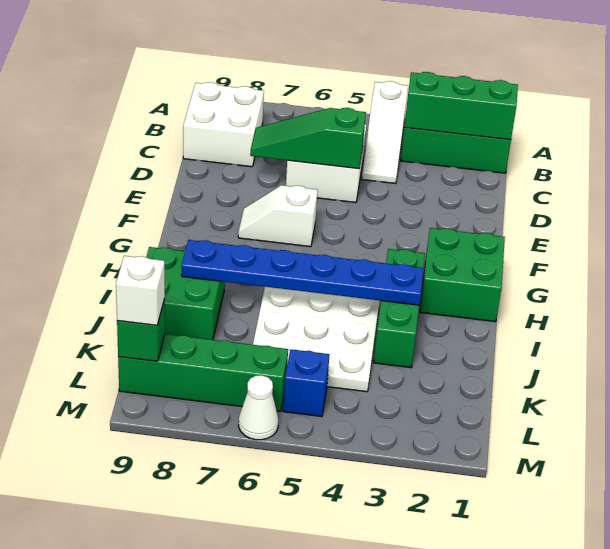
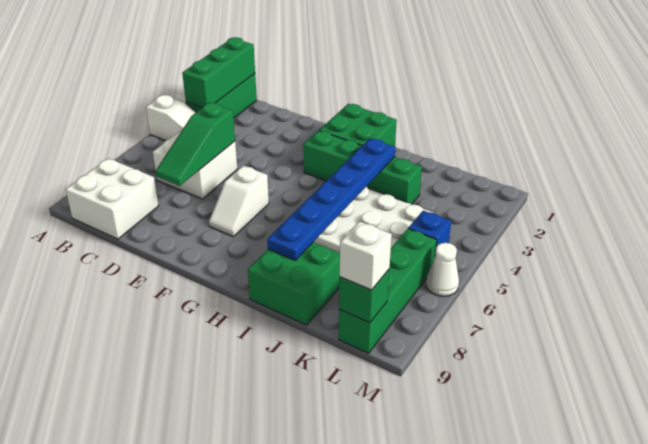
green brick H3:J3 level 1 -> green brick G3:J3 level 1

